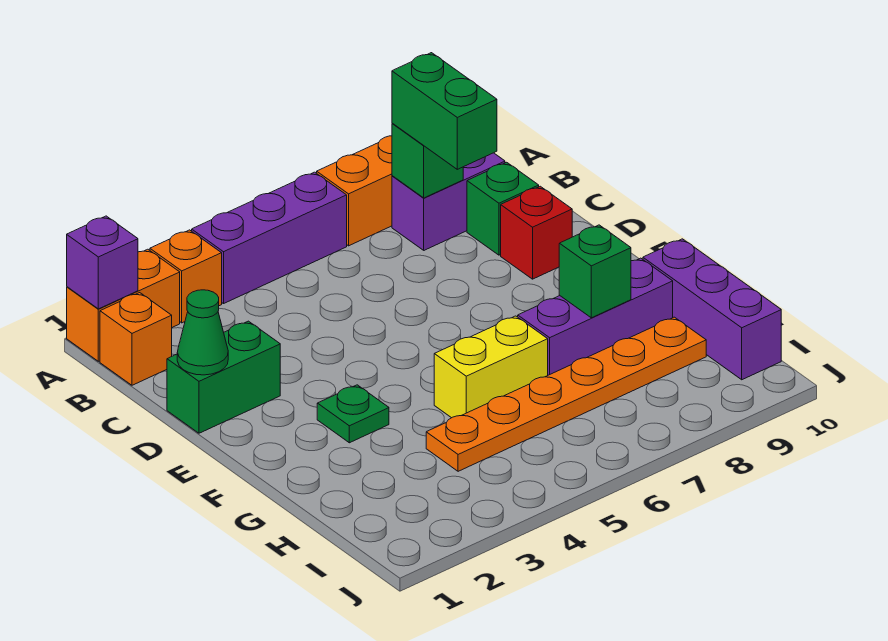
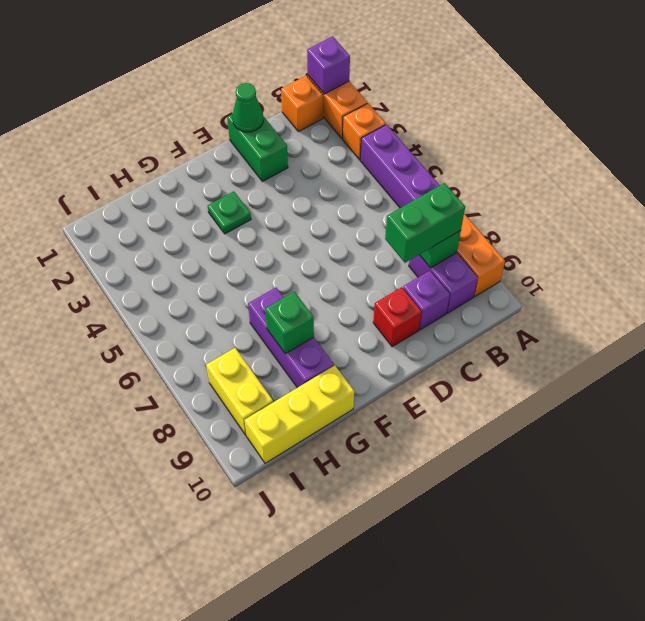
green brick C9 level 1 -> purple brick C9 level 1
yellow brick G5:G6 level 1 -> yellow brick I8:I9 level 1
purple brick G10:I10 level 1 -> yellow brick G10:I10 level 1
orange plate H4:H9 level 1 -> none

